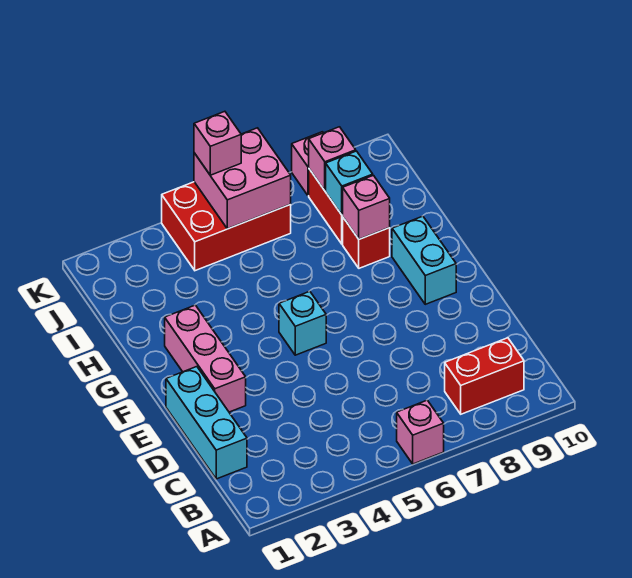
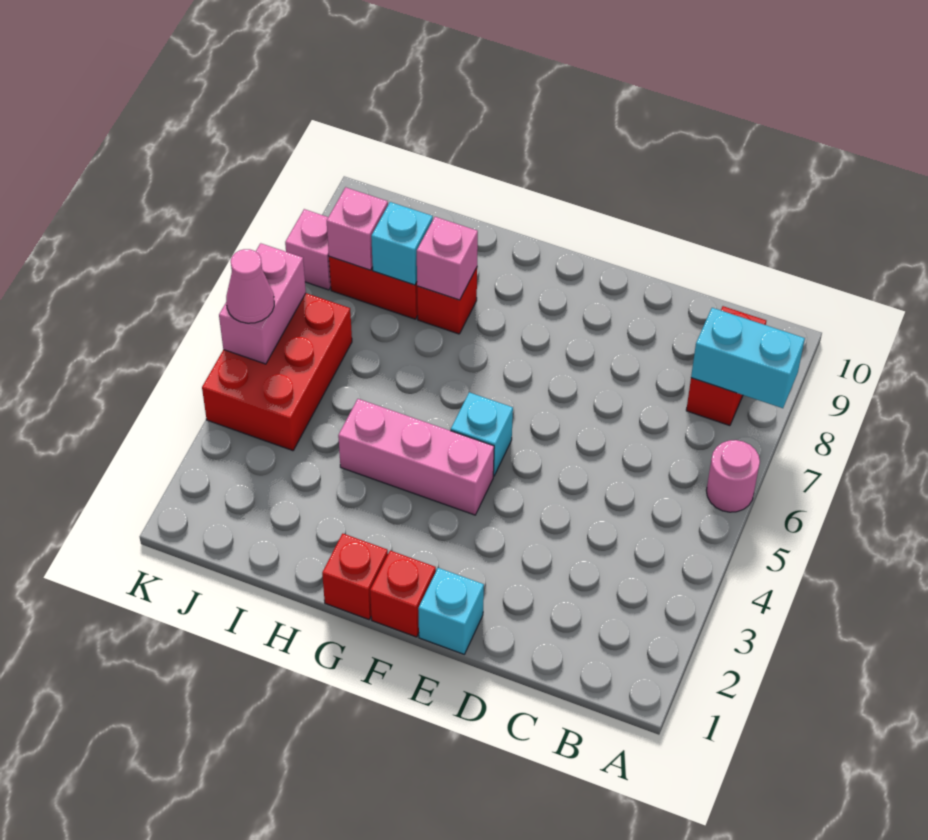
pink brick A6 level 1 -> pink round brick A6 level 1
cyan brick C1:E1 level 1 -> cyan brick E1 level 1
pink brick E2:G2 level 1 -> pink brick F4:H4 level 1
none -> red brick F1 level 1
cyan brick F9:G9 level 1 -> cyan brick A8:B8 level 2
none -> red brick G1 level 1
pink brick J5:K6 level 2 -> pink brick K5:K6 level 2
pink brick K5 level 3 -> pink cone K5 level 3

